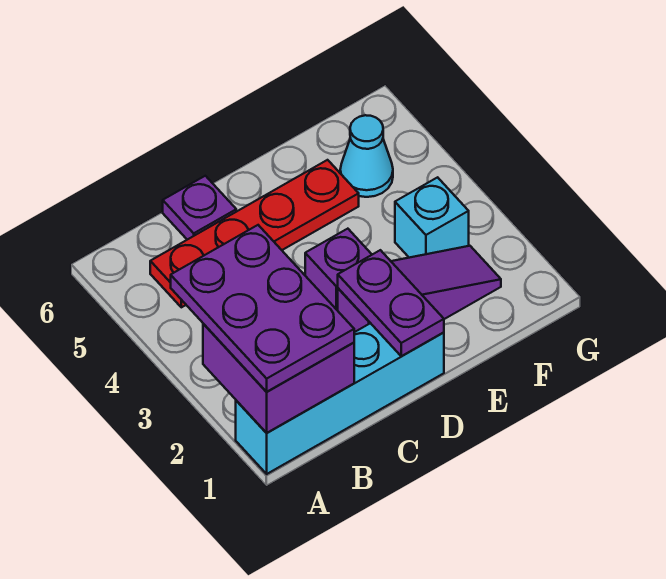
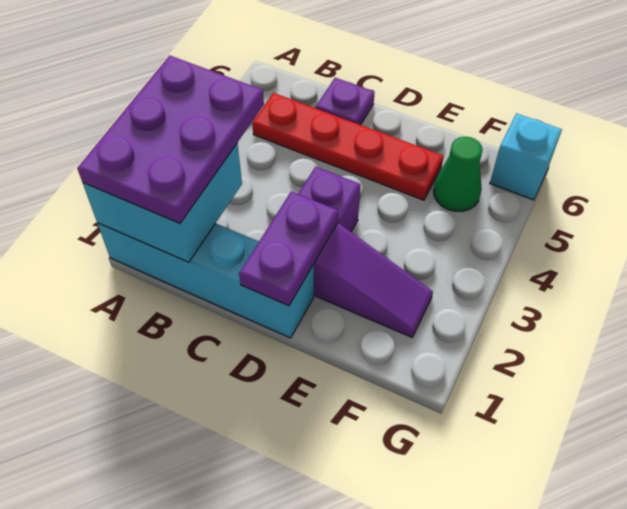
purple brick A1:B2 level 2 -> cyan brick A1:B2 level 2
cyan brick F3 level 1 -> cyan brick G6 level 1
cyan cone F5 level 1 -> green cone F5 level 1

